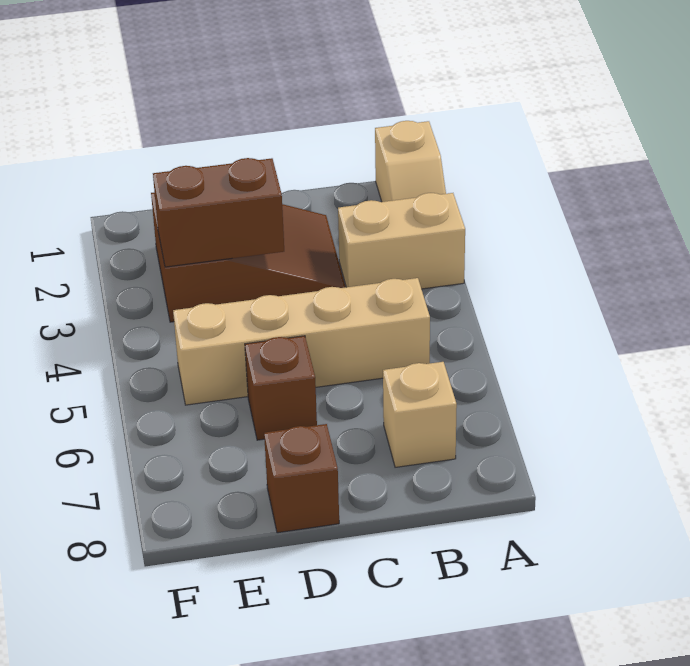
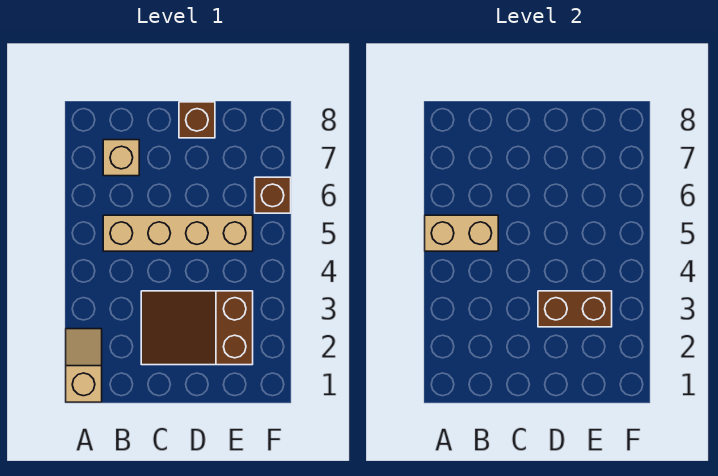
tan brick A3:B3 level 1 -> tan brick A5:B5 level 2
brown brick D6 level 1 -> brown brick F6 level 1

